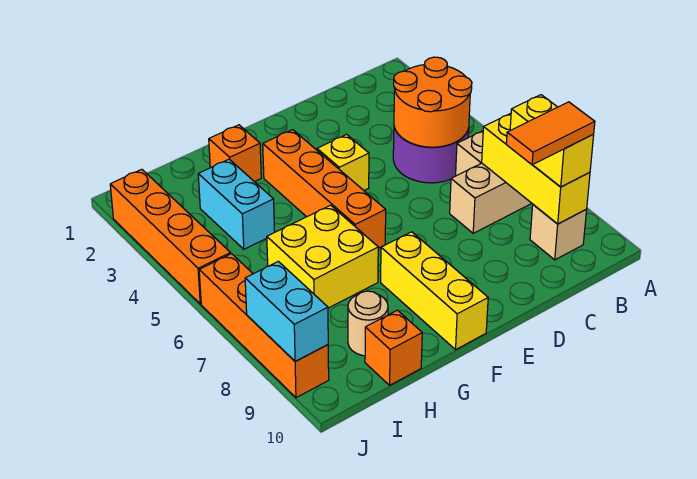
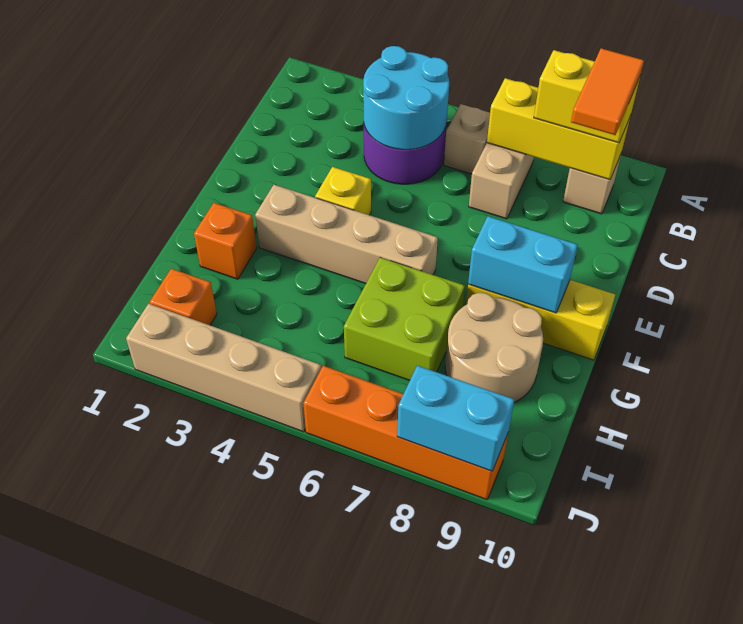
orange round brick B4:C5 level 2 -> cyan round brick B4:C5 level 2
orange brick F3:F6 level 1 -> tan brick F3:F6 level 1
yellow brick G6:H7 level 1 -> lime brick G6:H7 level 1
cyan brick H3:H4 level 1 -> cyan brick F8:F9 level 2
tan round brick H9 level 1 -> tan round brick G8:H9 level 1
orange brick H10 level 1 -> orange brick I2 level 1
orange brick J2:J5 level 1 -> tan brick J2:J5 level 1

